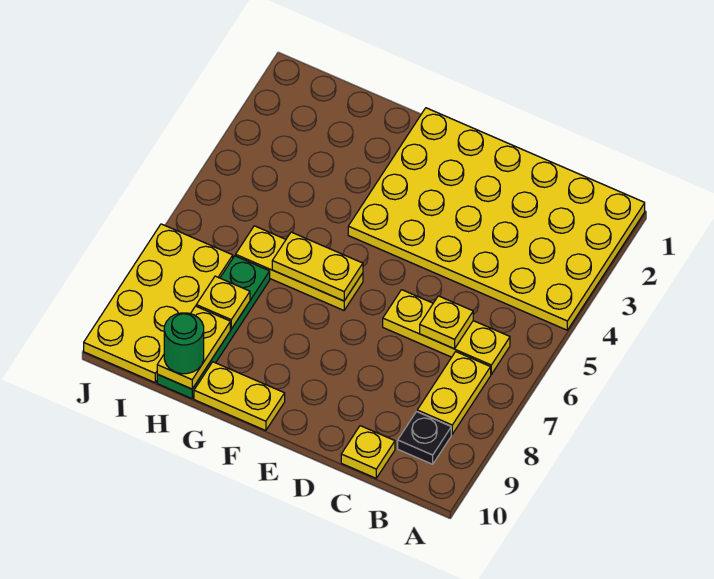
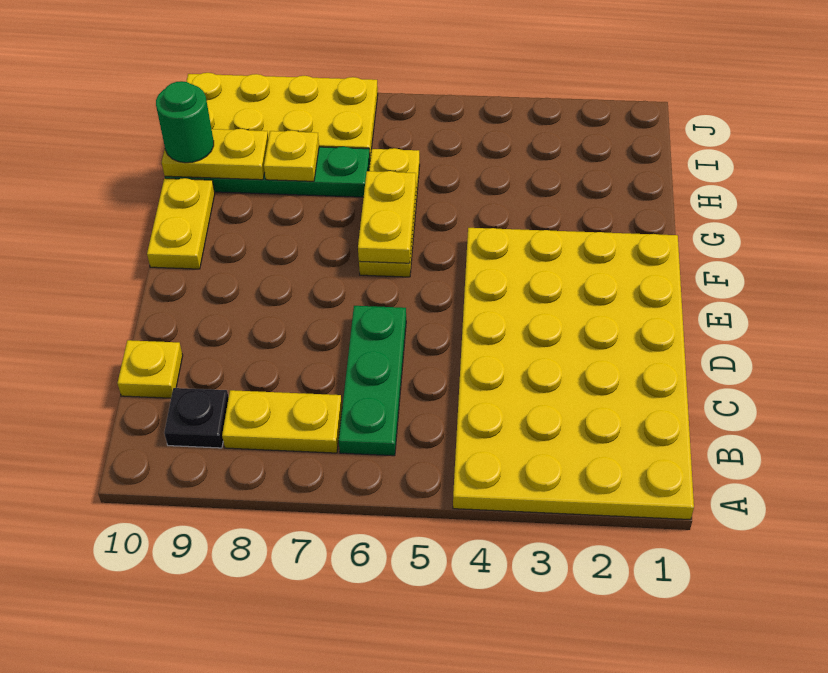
yellow plate B6:D6 level 1 -> green plate B6:D6 level 1
yellow plate C6 level 2 -> none

